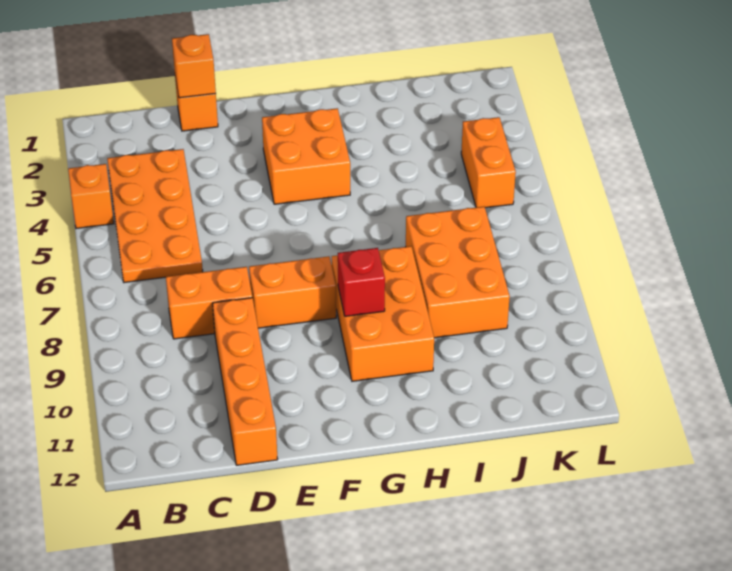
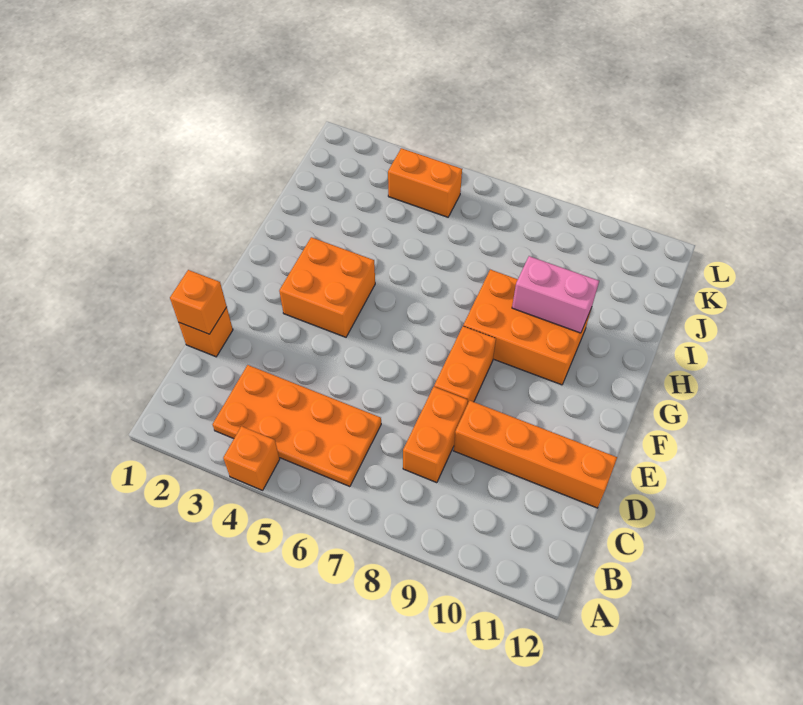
red brick G9 level 2 -> none
none -> pink brick H9:H10 level 2
orange brick I7:J9 level 1 -> none

